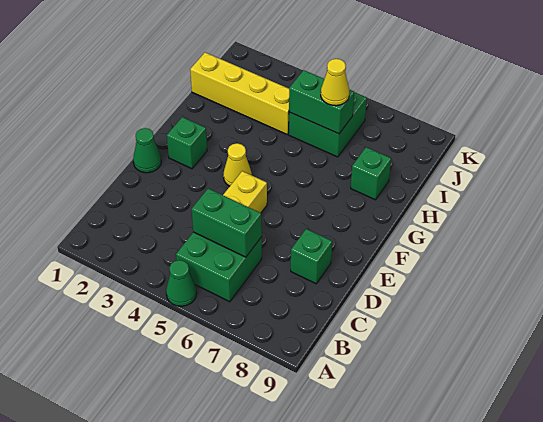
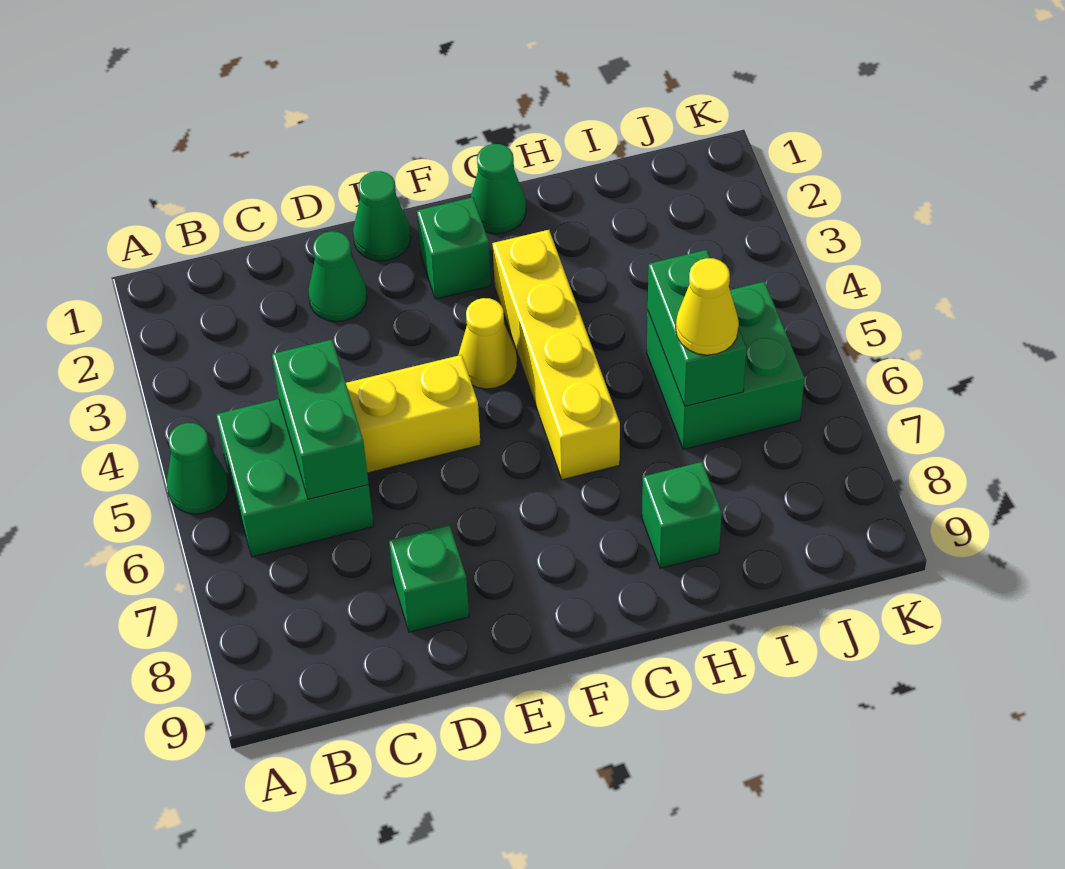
none -> green cone D2 level 1
none -> green cone G1 level 1
yellow brick I1:I4 level 1 -> yellow brick G3:G6 level 1

